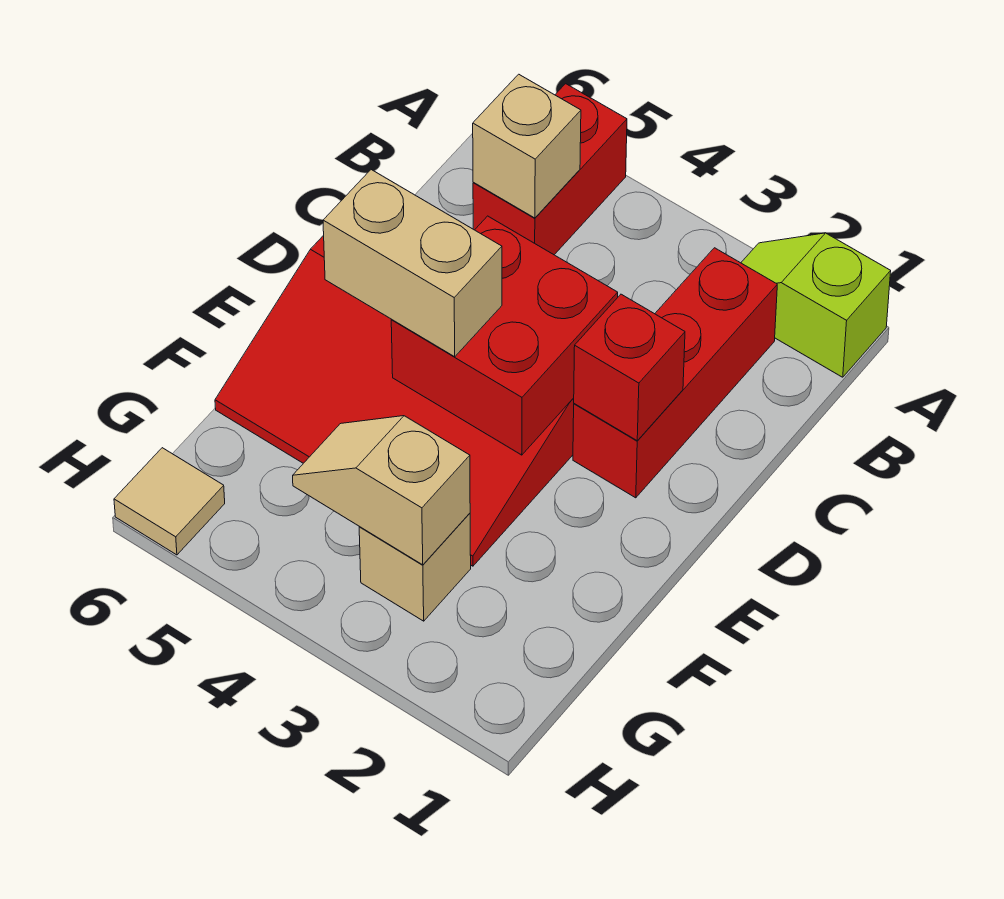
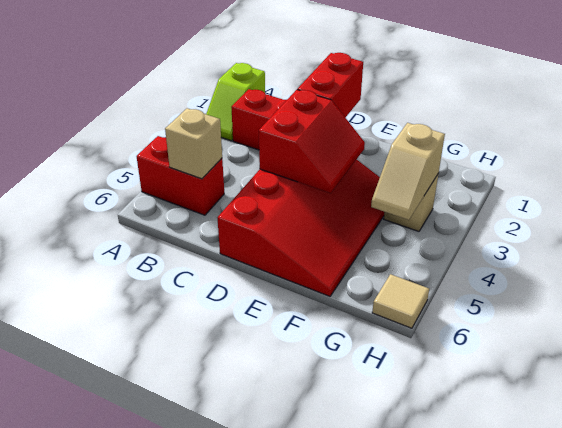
red brick D2 level 2 -> red brick D1:D2 level 2
red brick D3:E4 level 2 -> red slope D3:E4 level 2 top D
tan brick E4:E5 level 3 -> none

